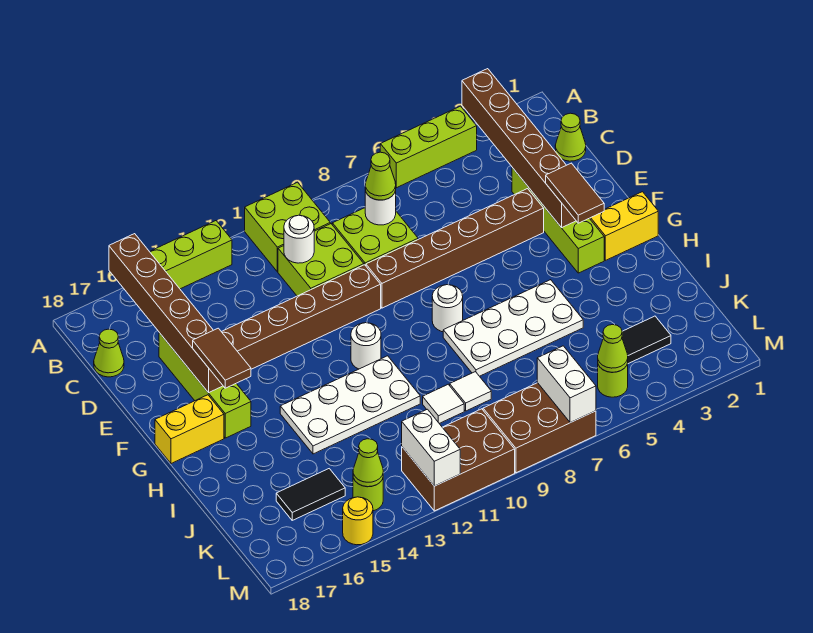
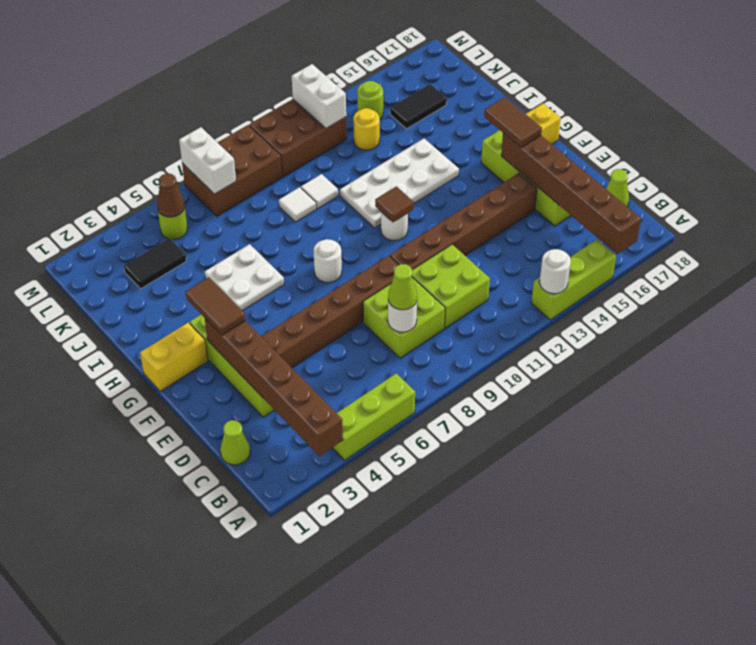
lime brick A10:B11 level 1 -> none
white round brick C11 level 2 -> white round brick A13 level 2
none -> brown tile G11 level 2
white plate H5:I8 level 1 -> white plate H5:I6 level 1
lime cone L5 level 2 -> brown cone L5 level 2
lime cone L14 level 2 -> none
yellow round brick M15 level 1 -> yellow round brick K13 level 1

